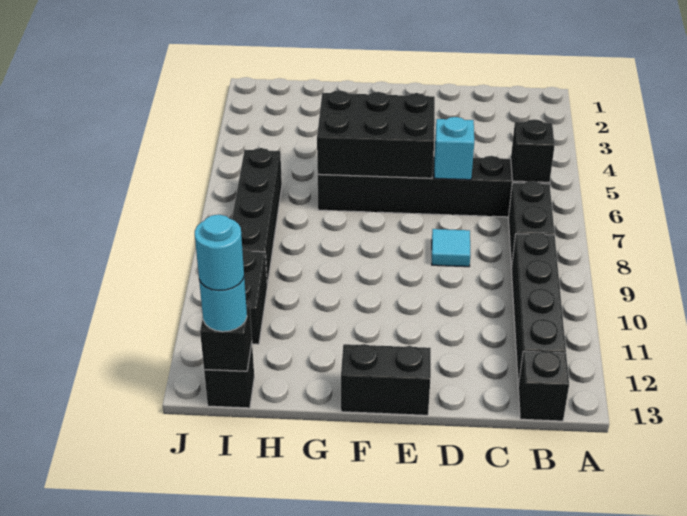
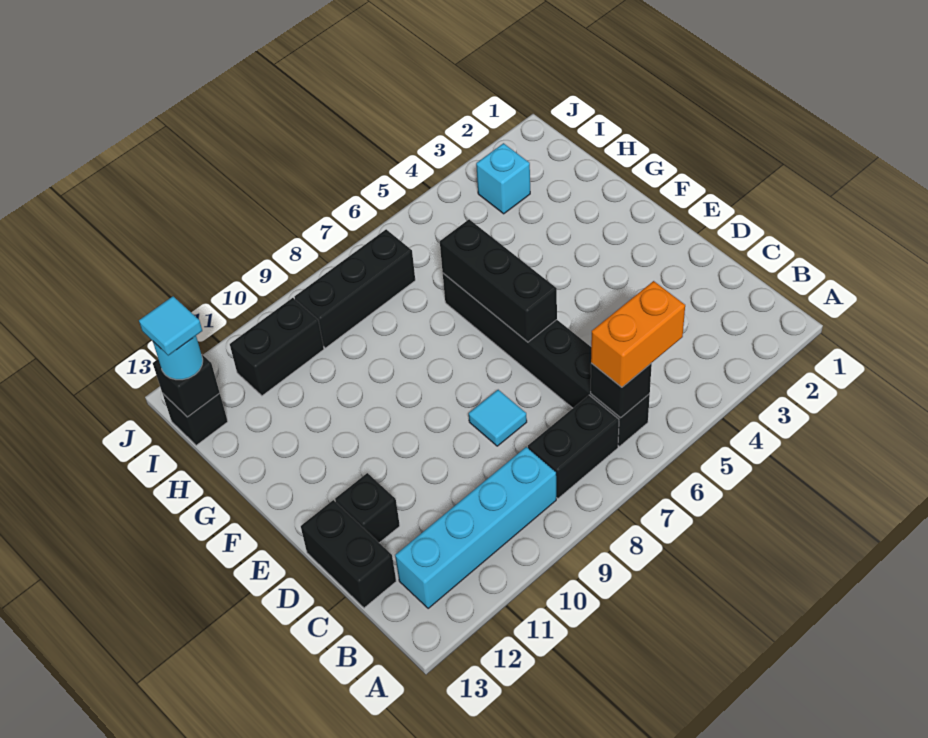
none -> orange brick B5:B6 level 3
black brick B9:B12 level 1 -> cyan brick B9:B12 level 1
black brick B13 level 1 -> black brick D12 level 1
cyan brick D6 level 2 -> cyan brick I3 level 1
black brick E5:G6 level 2 -> black brick E6:G6 level 2
black brick E13:F13 level 1 -> black brick C13:D13 level 1
black brick I6:I9 level 1 -> black brick I7:I9 level 1
cyan round brick I13 level 4 -> cyan tile I13 level 4

